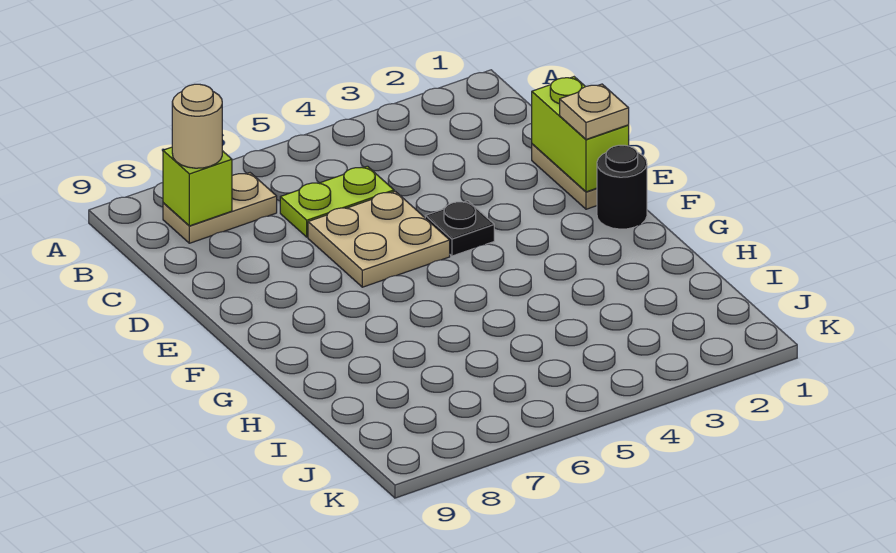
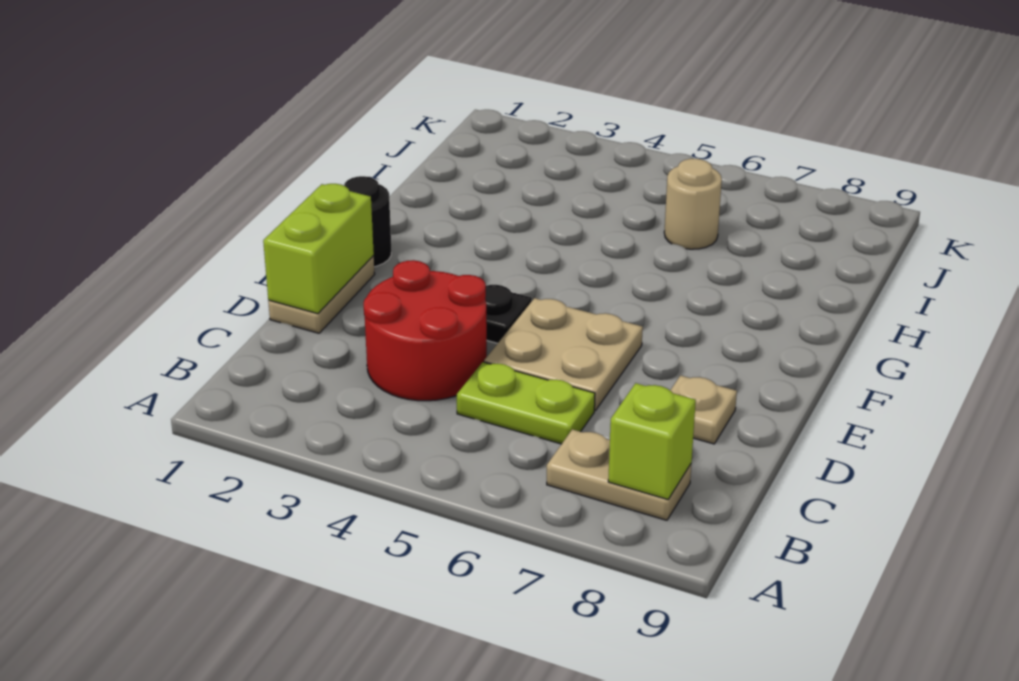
tan round brick B8 level 3 -> tan round brick I6 level 1
none -> red round brick C3:D4 level 1
tan plate E1 level 3 -> tan plate D8 level 1

